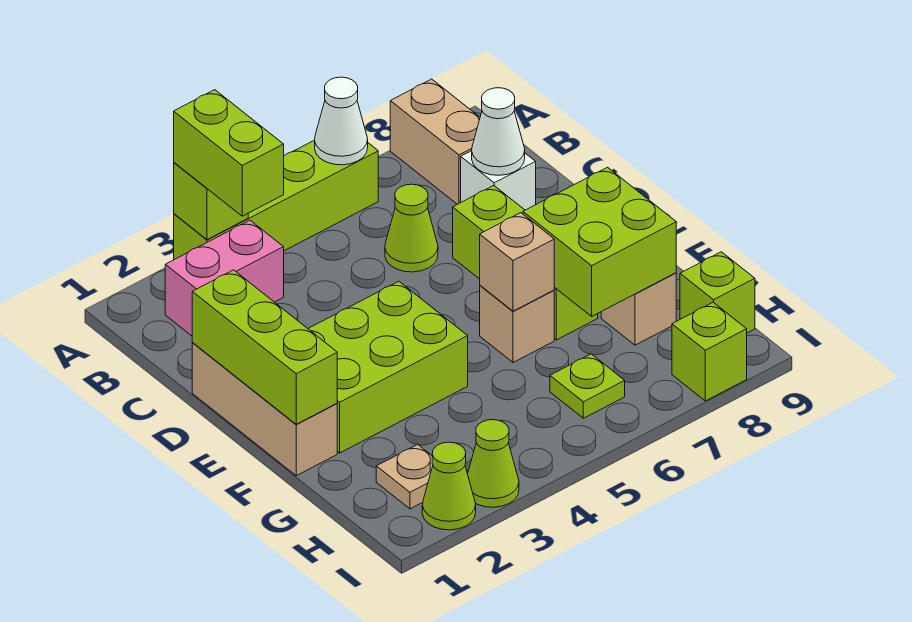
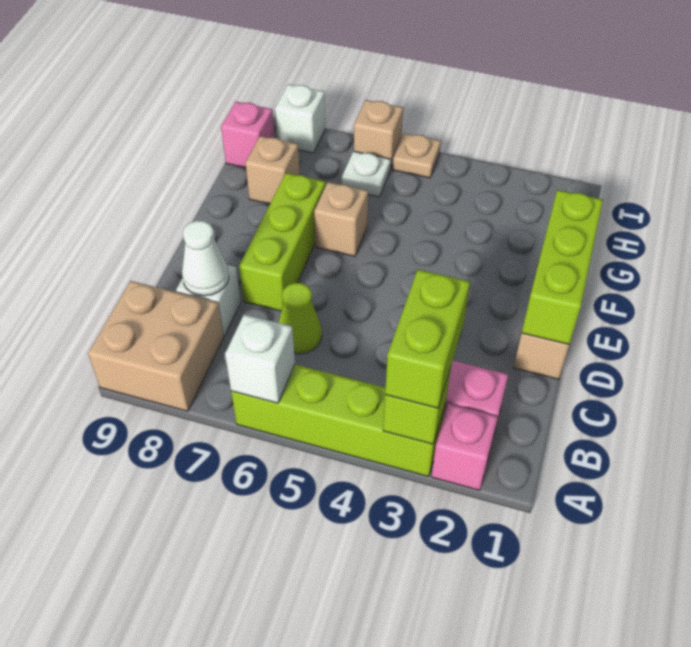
none -> pink brick A2 level 1
white cone A6 level 2 -> white brick A6 level 2
tan brick A8:B8 level 1 -> tan brick A8:B9 level 1
lime brick E2:F4 level 1 -> none
tan brick F6 level 2 -> tan brick I6 level 1
lime brick F7:G8 level 2 -> none
tan plate H2 level 1 -> tan plate I5 level 1
lime plate H6 level 1 -> white plate H6 level 1
lime brick H9 level 1 -> pink brick H9 level 1
lime cone I2 level 1 -> none
lime cone I3 level 1 -> none
lime brick I8 level 1 -> white brick I8 level 1

